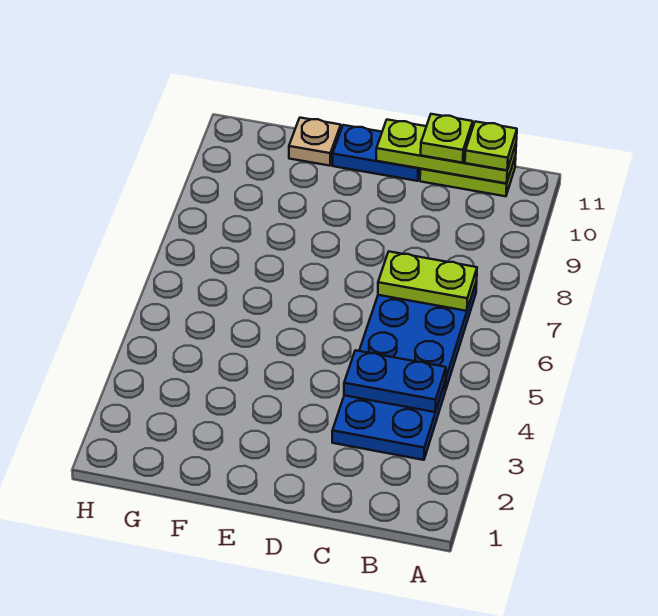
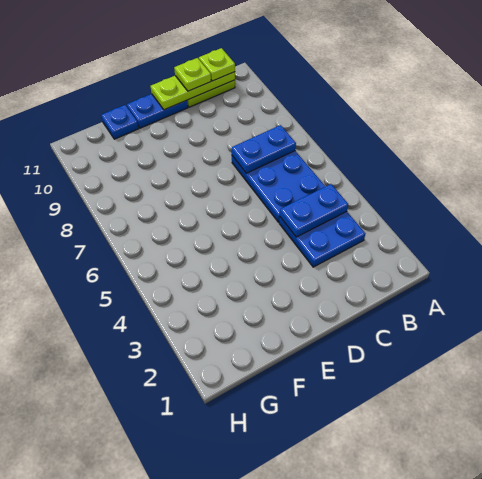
lime plate B7:C7 level 2 -> blue plate B7:C7 level 2
tan plate F11 level 1 -> blue plate F11 level 1

